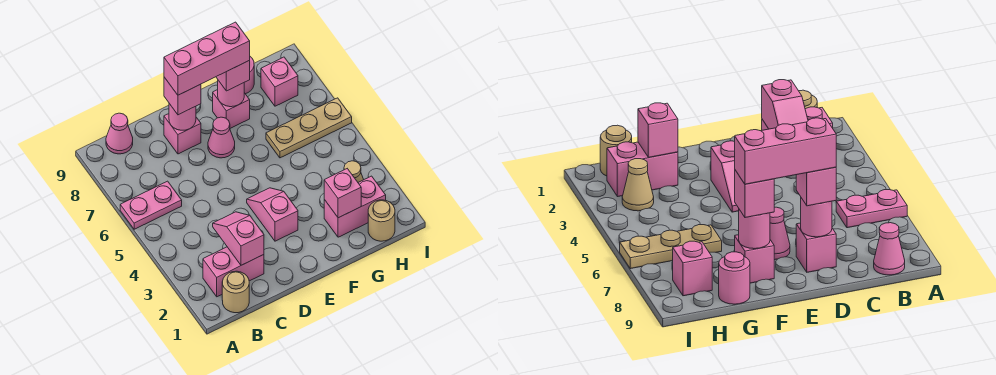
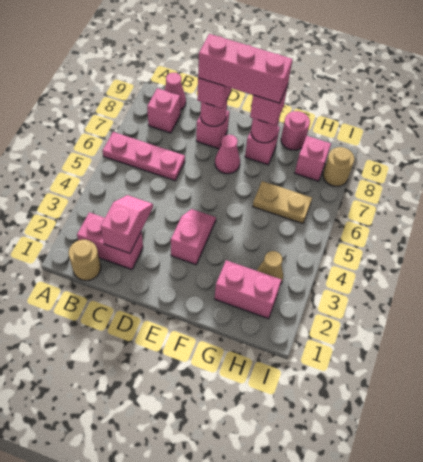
pink plate A6:B6 level 1 -> pink plate A6:C6 level 1
pink brick G2 level 2 -> pink brick B8 level 1
tan plate G6:I6 level 1 -> tan plate G6:H6 level 1
tan round brick H1 level 1 -> tan round brick I8 level 1

